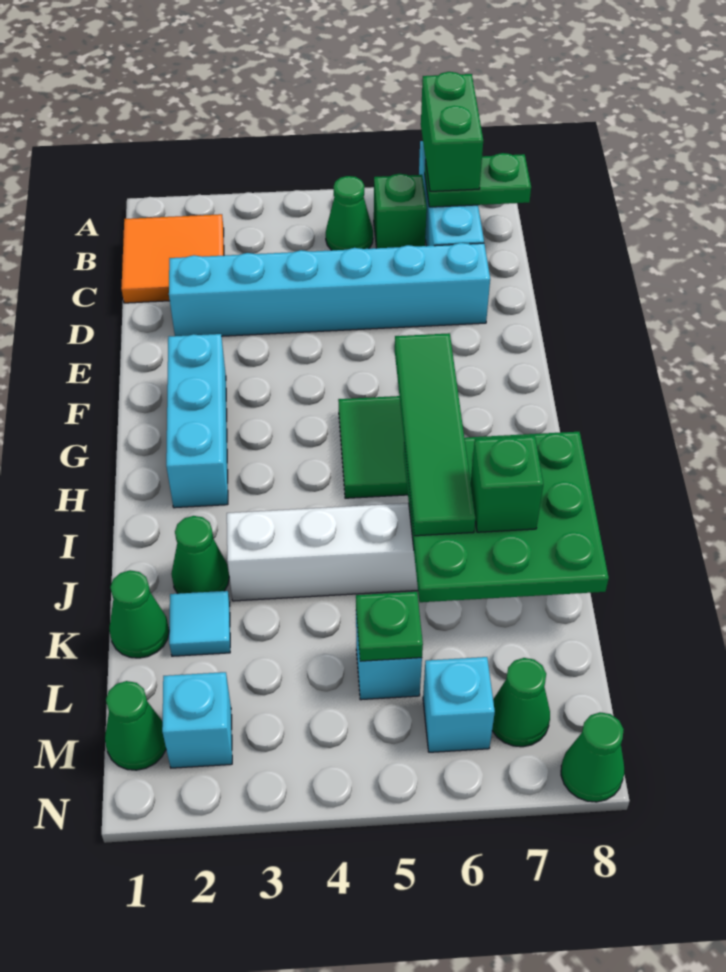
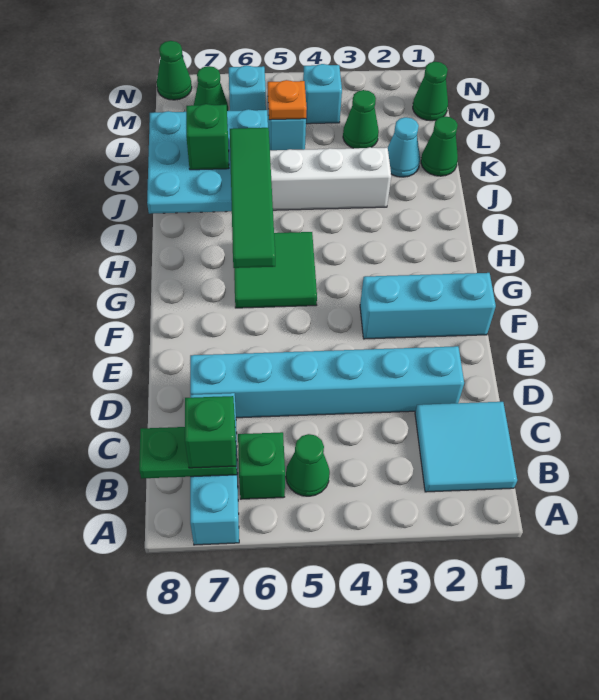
green brick A7:B7 level 3 -> green brick B7 level 3
orange tile B1:C2 level 1 -> cyan tile B1:C2 level 1
cyan brick F2:H2 level 1 -> cyan brick F1:F3 level 1
green plate I6:K8 level 2 -> cyan plate I6:K8 level 2
green cone J2 level 1 -> green cone L3 level 1
cyan tile K2 level 1 -> cyan cone K2 level 1
green plate L5 level 2 -> orange plate L5 level 2
cyan brick M2 level 1 -> cyan brick M4 level 1

